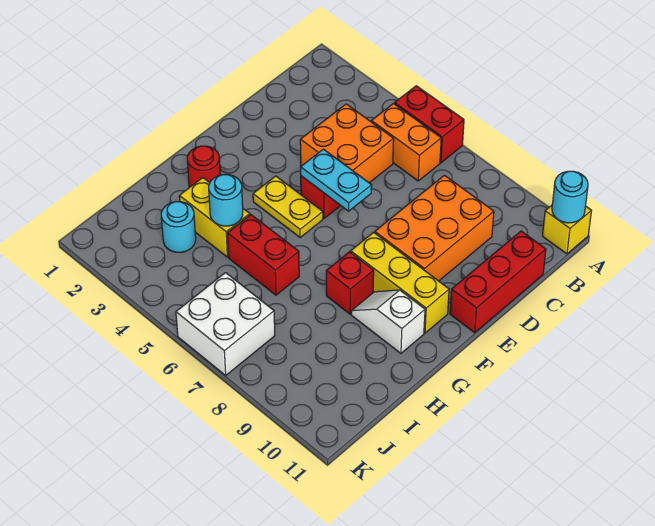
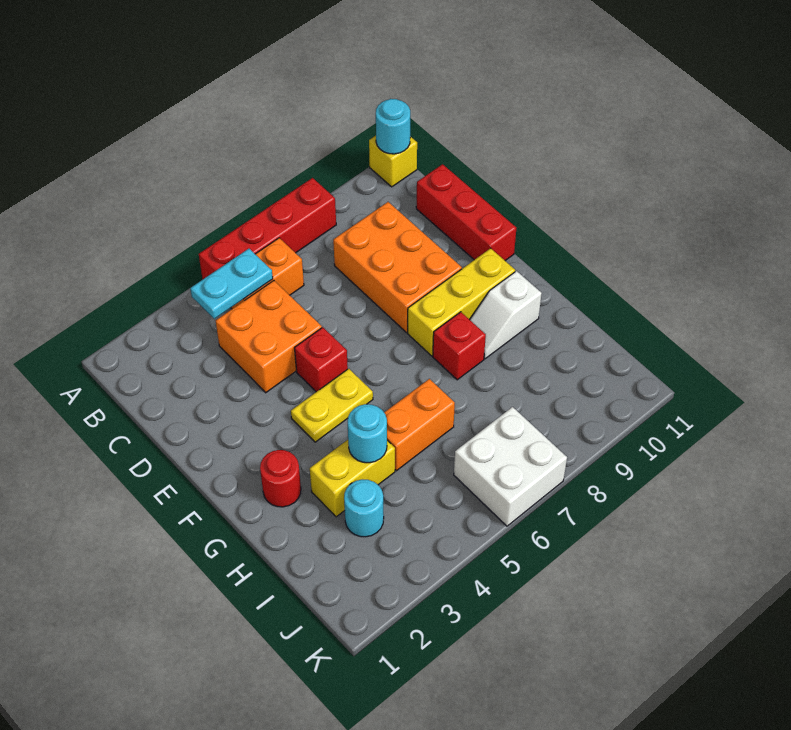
red brick A5:A6 level 1 -> red brick A5:A8 level 1
cyan plate E5:E6 level 2 -> cyan plate B4:B5 level 2
red brick H5:H6 level 1 -> orange brick H5:H6 level 1

